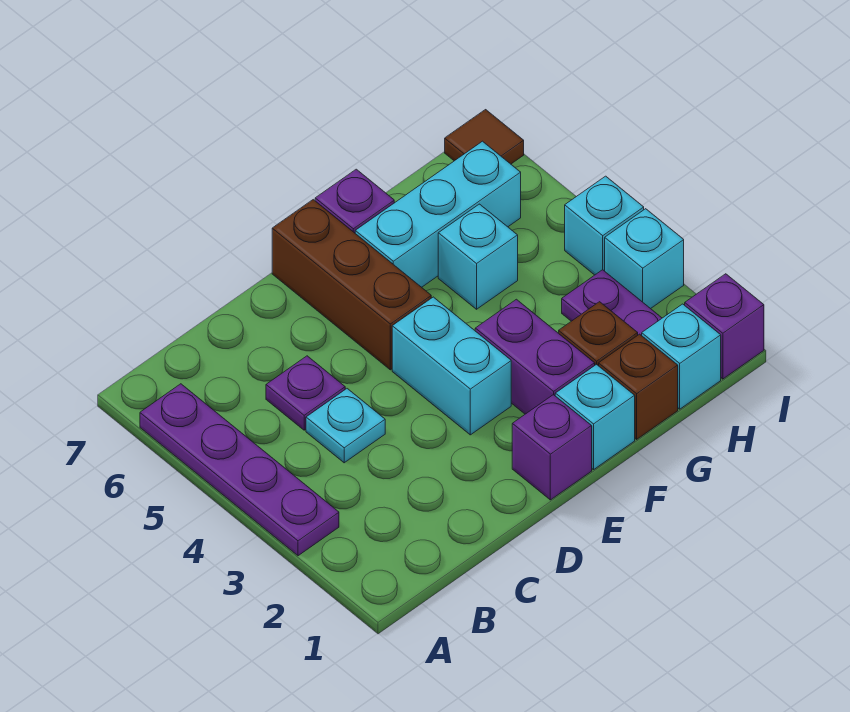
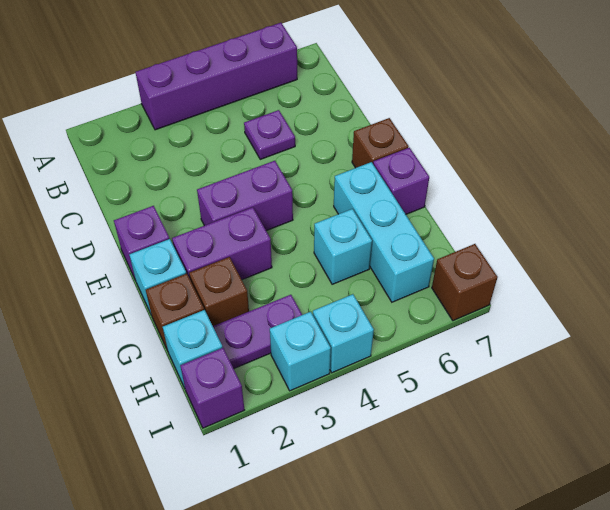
purple plate A3:A6 level 1 -> purple brick A3:A6 level 1
cyan plate C4 level 1 -> none
cyan brick E3:E4 level 1 -> purple brick E3:E4 level 1
brown brick E5:E7 level 1 -> brown brick E7 level 1
brown tile I7 level 1 -> brown brick I7 level 1

